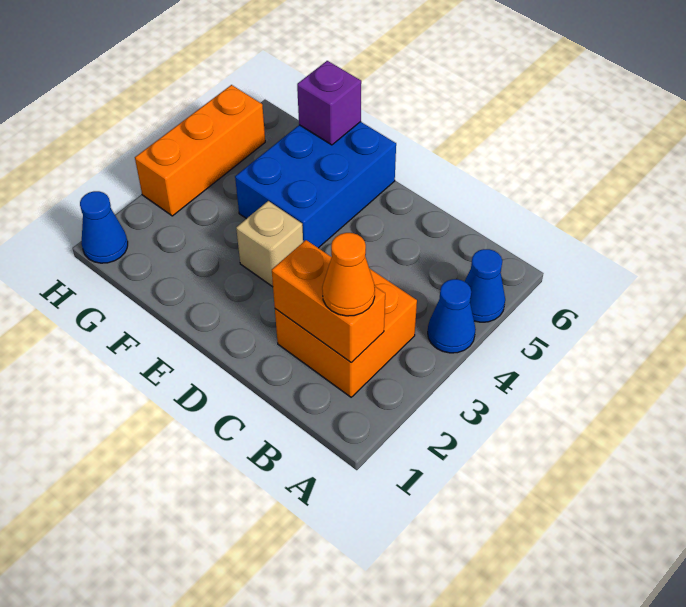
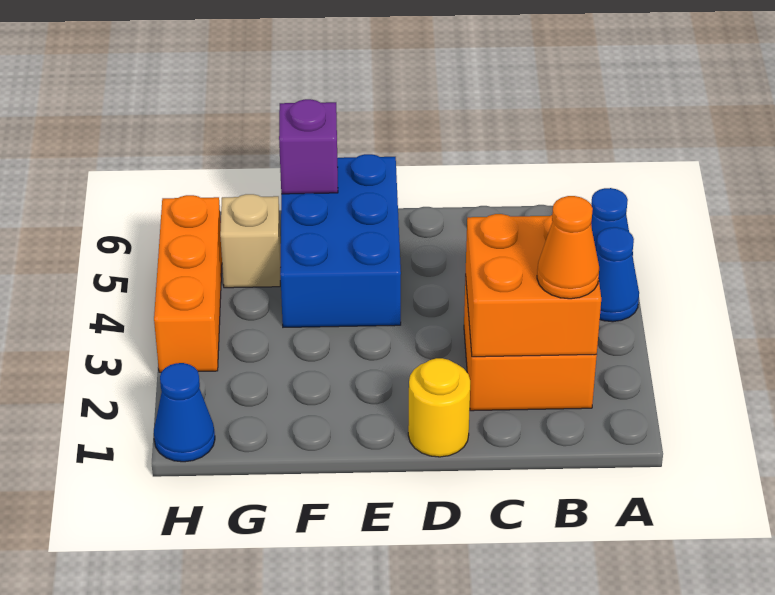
orange brick B2:C2 level 2 -> orange brick B2:C3 level 2
none -> yellow round brick D1 level 1
tan brick E3 level 1 -> tan brick G5 level 1

